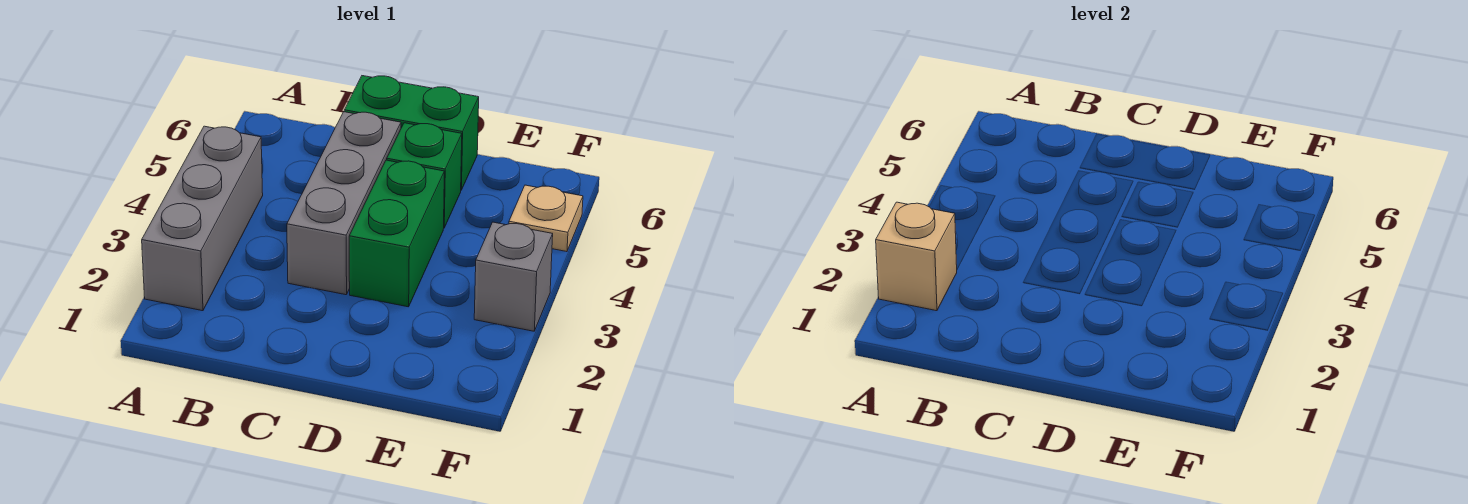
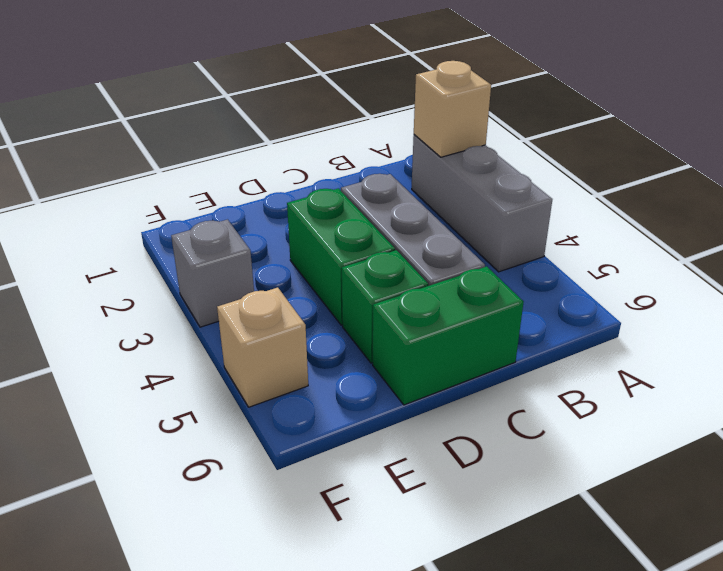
tan plate F5 level 1 -> tan brick F5 level 1

